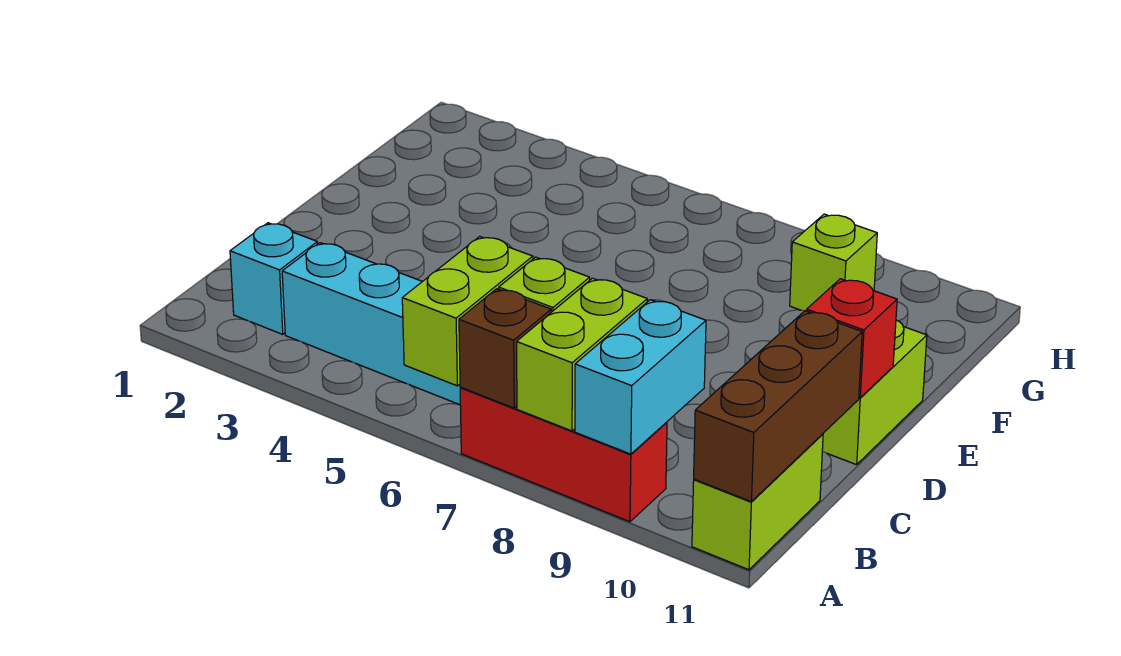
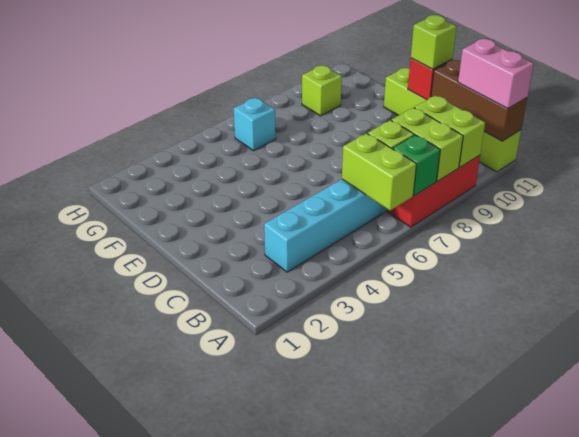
brown brick A7 level 2 -> green brick A7 level 2
cyan brick A9:B9 level 2 -> lime brick A9:B9 level 2
none -> pink brick A11:B11 level 3
cyan brick B2 level 1 -> cyan brick G6 level 1
none -> lime brick D11 level 3

